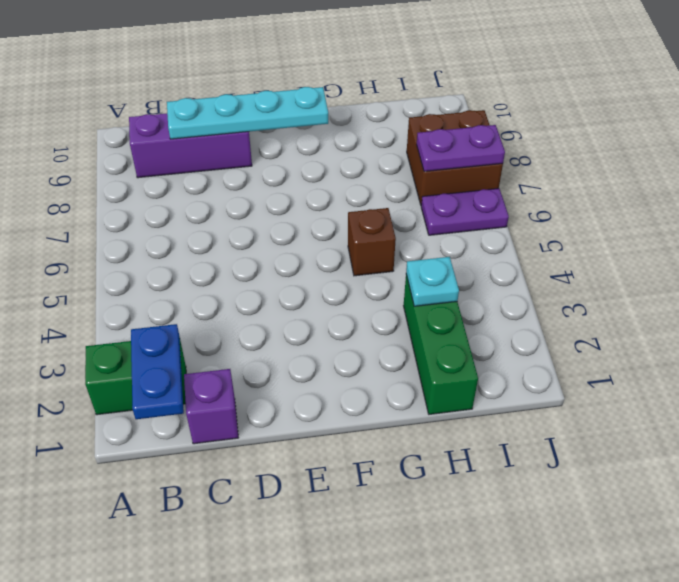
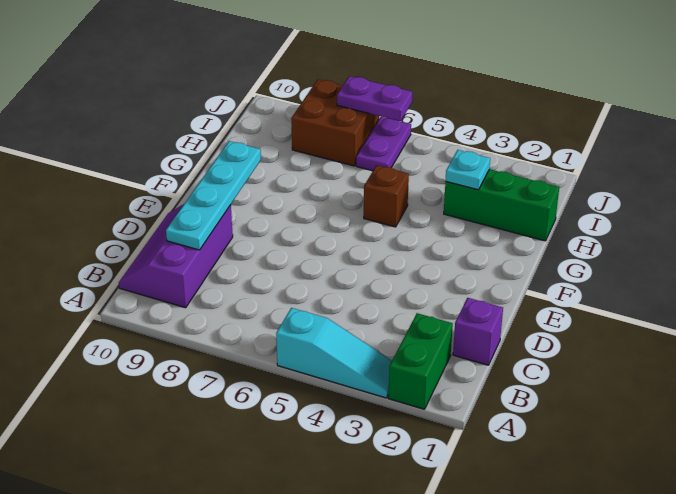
none -> cyan slope A3:A5 level 1 top 5
blue plate B1:B2 level 2 -> none
purple plate I7:J7 level 2 -> purple plate J6:J7 level 2

